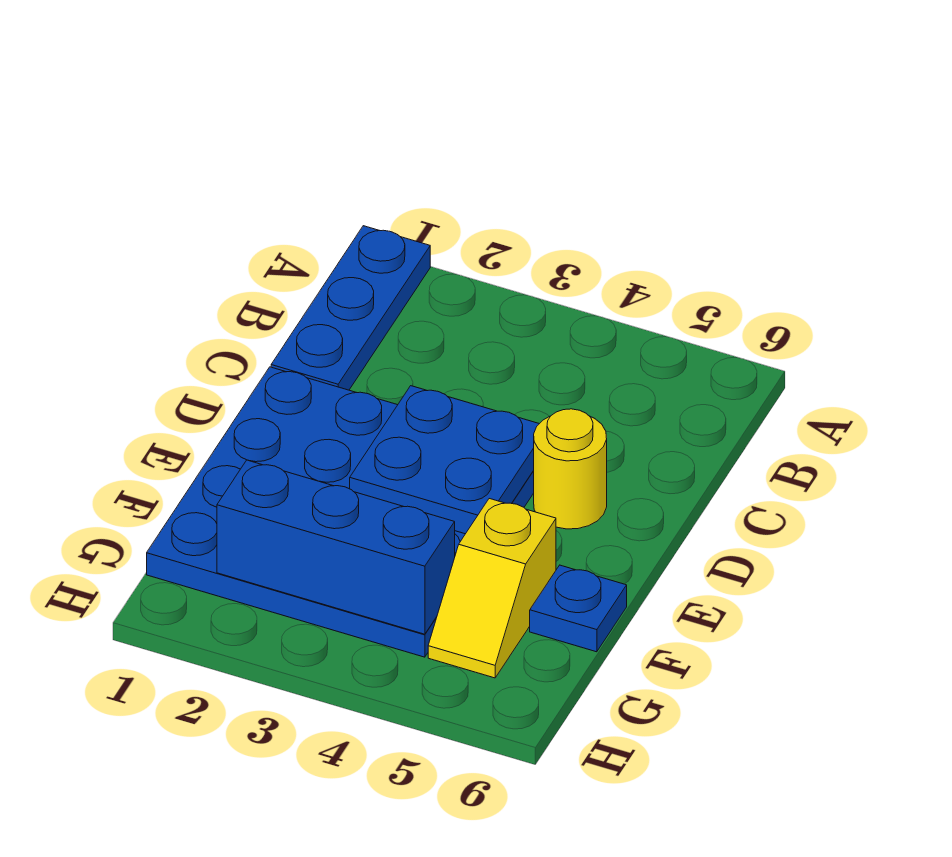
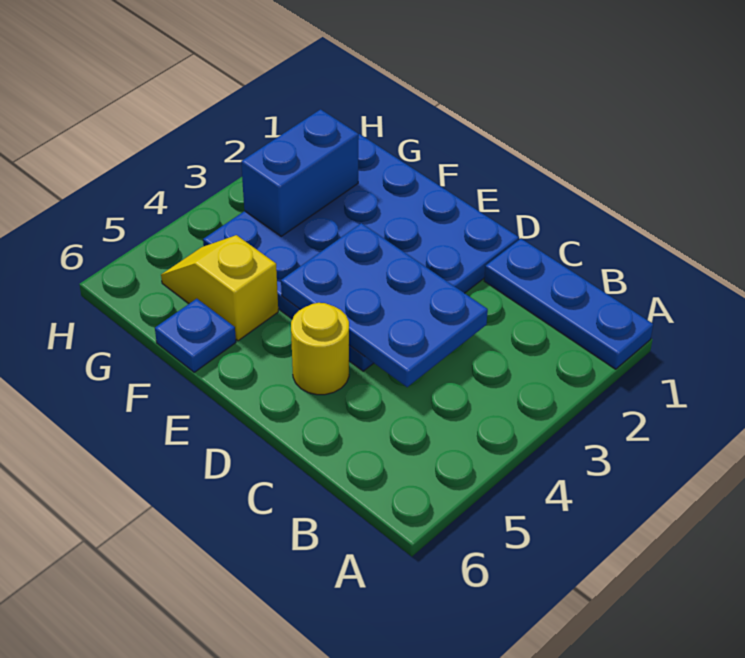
blue plate D3:E4 level 2 -> blue plate C3:E4 level 2
blue brick G2:G4 level 2 -> blue brick G2:G3 level 2

